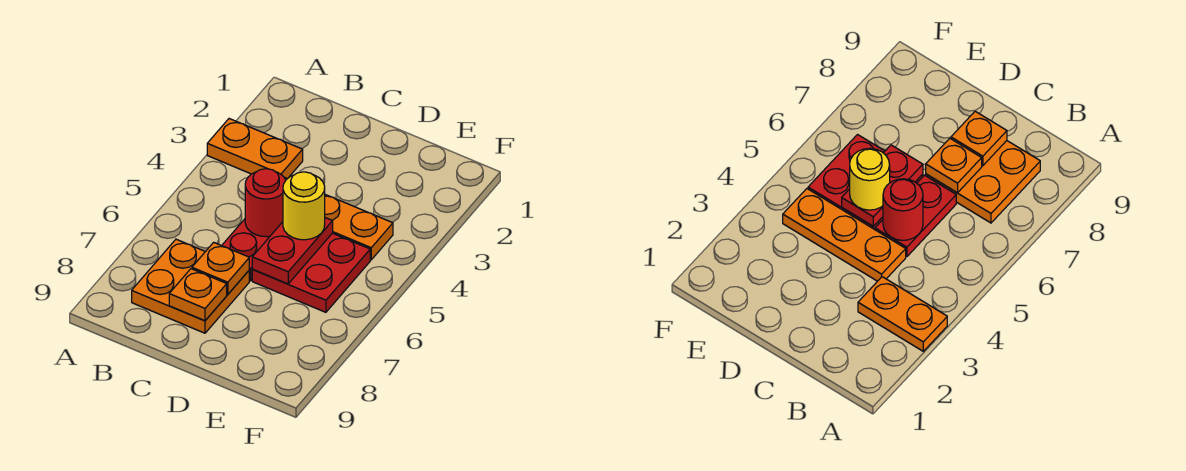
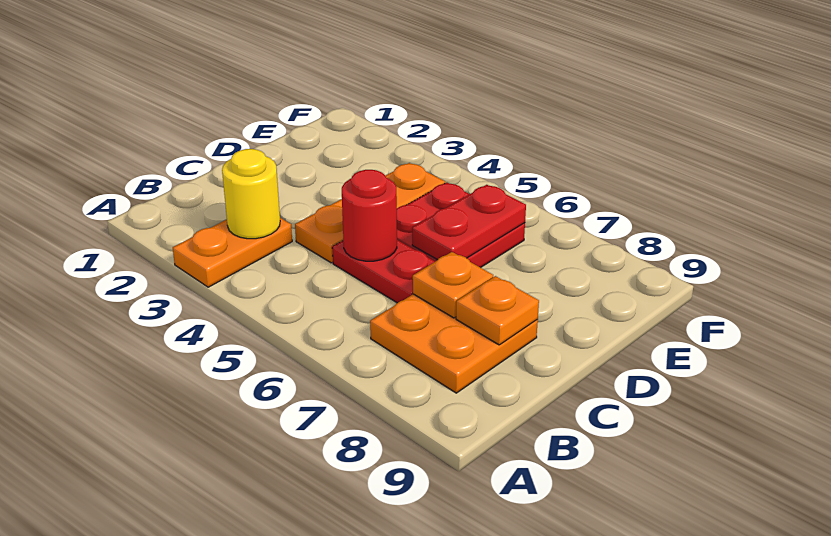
red plate D5:D6 level 2 -> red plate D6:E6 level 2
yellow round brick D5 level 3 -> yellow round brick B3 level 2

